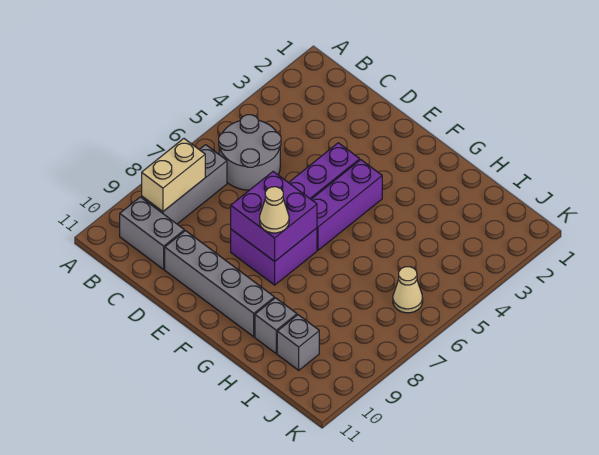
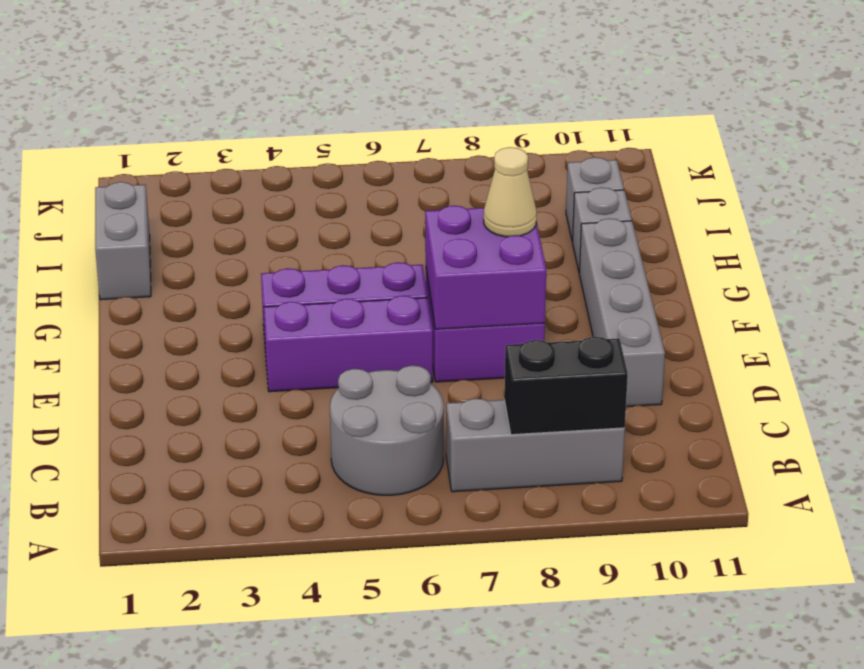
tan brick B8:B9 level 2 -> black brick B8:B9 level 2
grey brick B10:C10 level 1 -> grey brick H1:I1 level 1
tan cone J6 level 1 -> none

